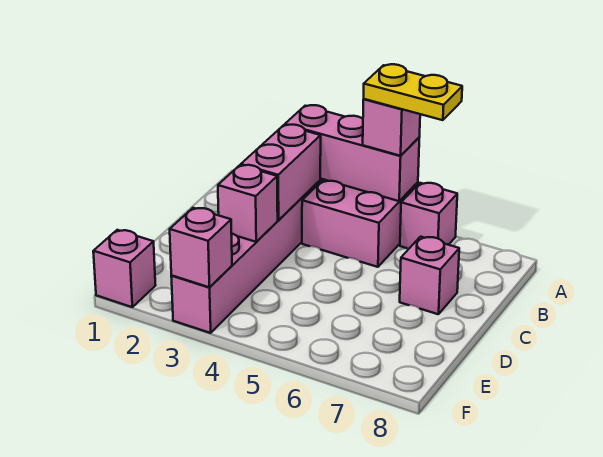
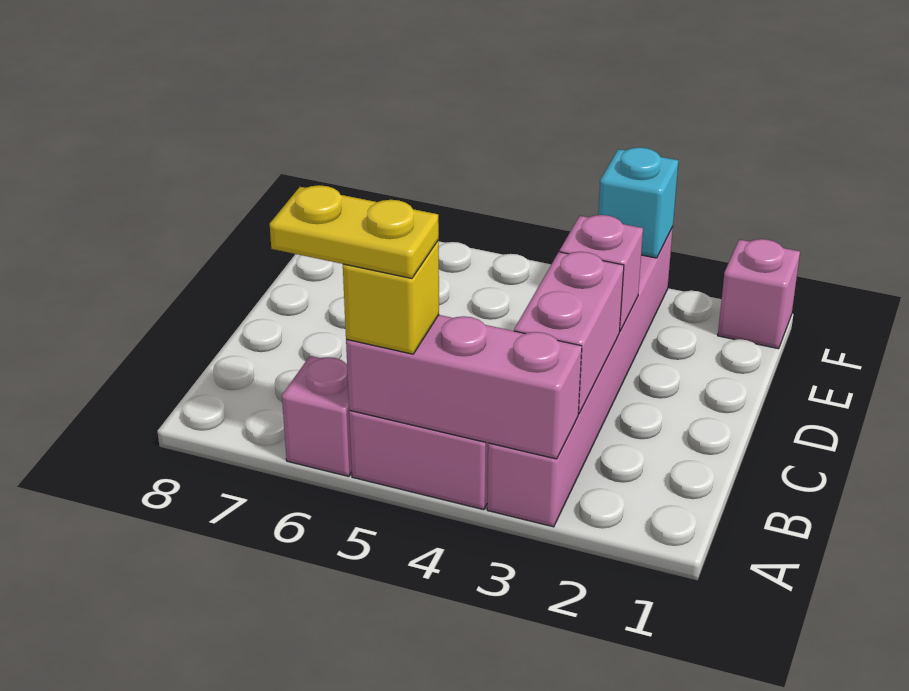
pink brick A5 level 3 -> yellow brick A5 level 3
pink brick C7 level 1 -> none
pink brick F3 level 2 -> cyan brick F3 level 2

